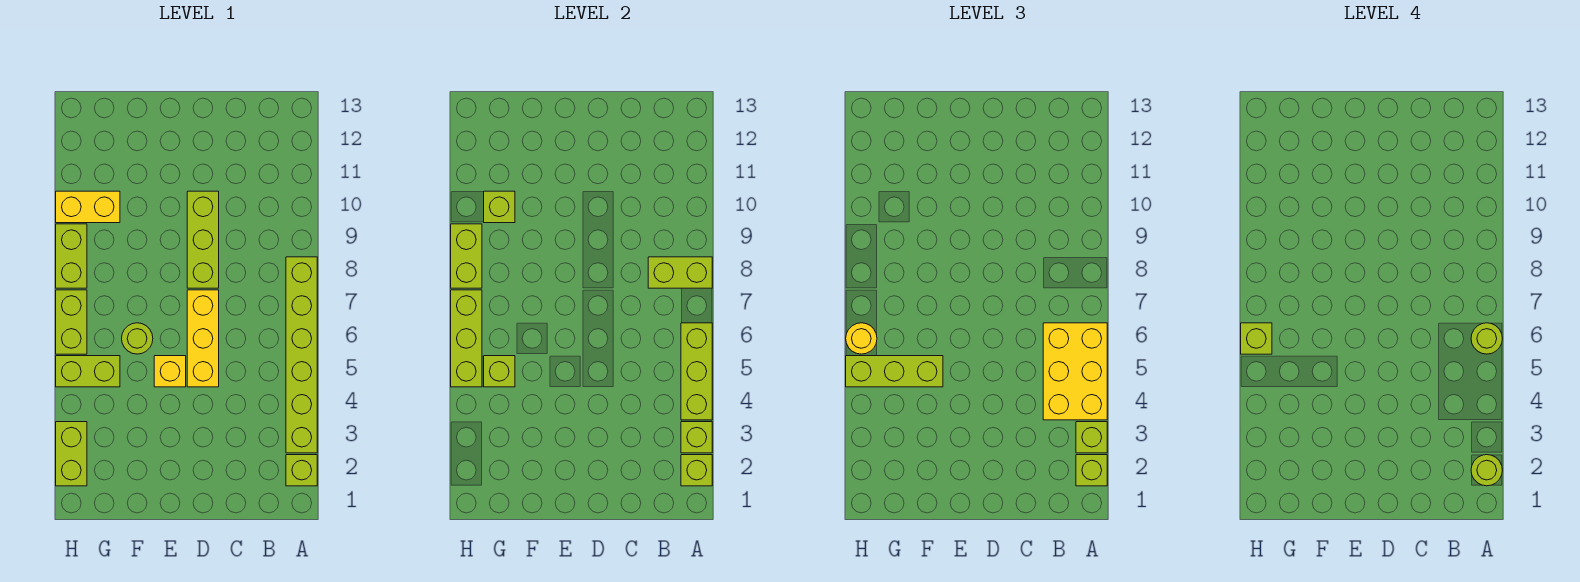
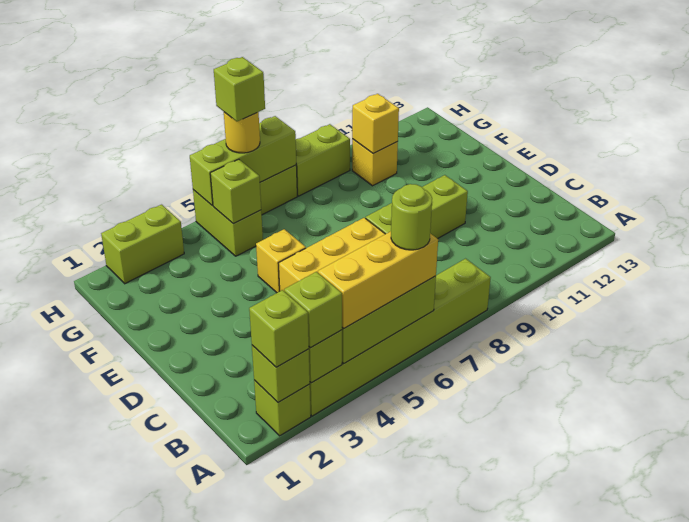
lime round brick A2 level 4 -> none
yellow brick A4:B6 level 3 -> yellow brick A4:A6 level 3
lime brick A8:B8 level 2 -> none
lime brick F5:H5 level 3 -> none
lime round brick F6 level 1 -> none
yellow brick G10:H10 level 1 -> yellow brick G10 level 1
lime brick G10 level 2 -> yellow brick G10 level 2
lime brick H8:H9 level 2 -> none

